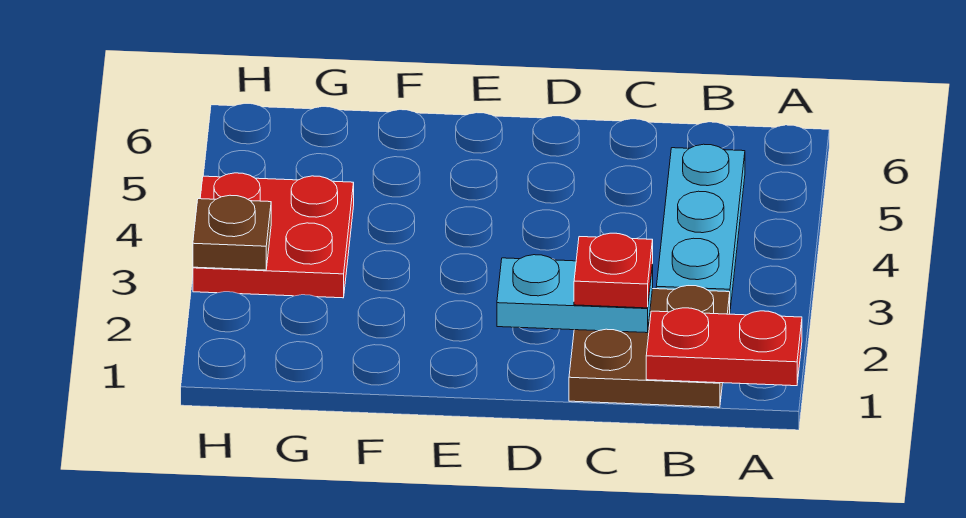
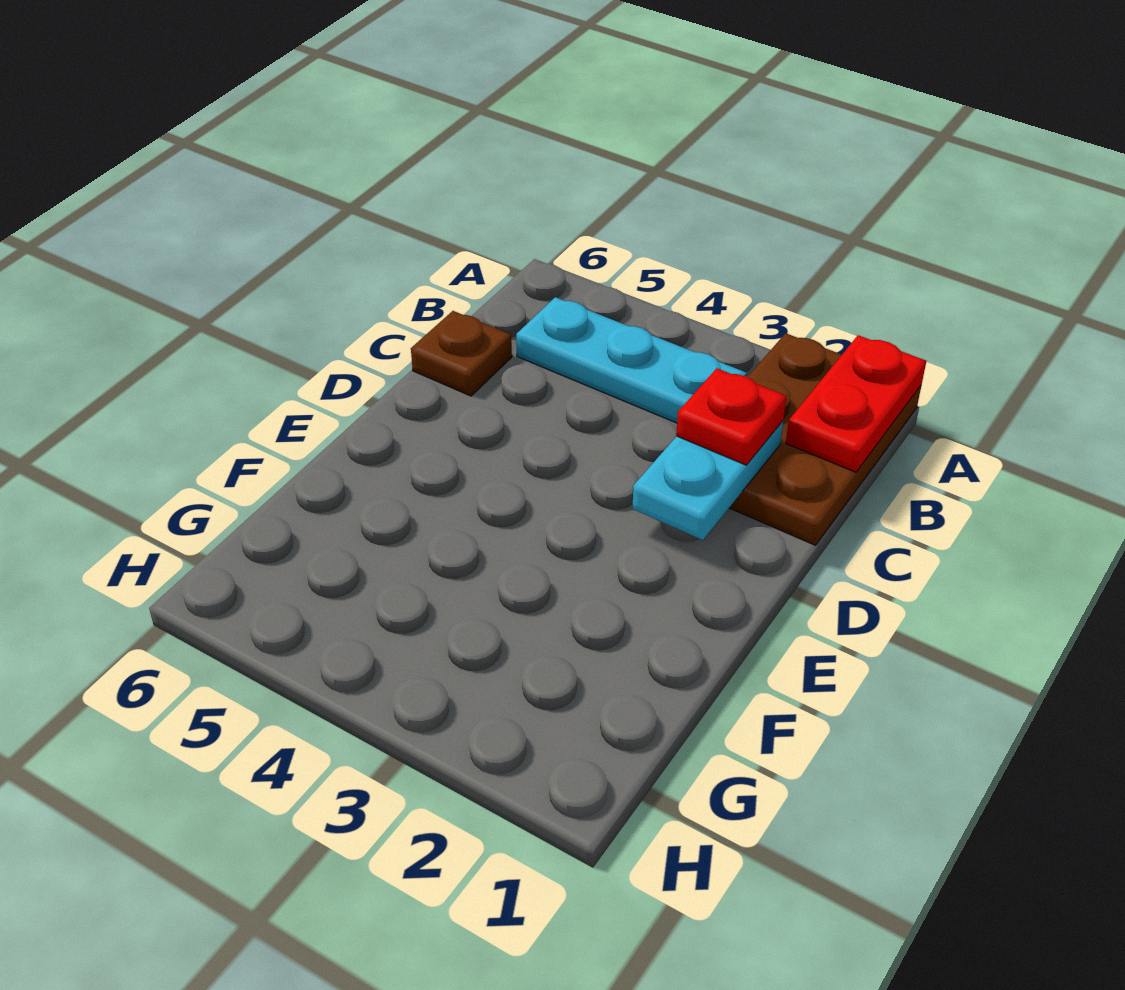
brown plate B1:C2 level 1 -> brown plate A1:C2 level 1
red plate G3:H4 level 1 -> none
brown plate H3 level 2 -> brown plate C6 level 1

